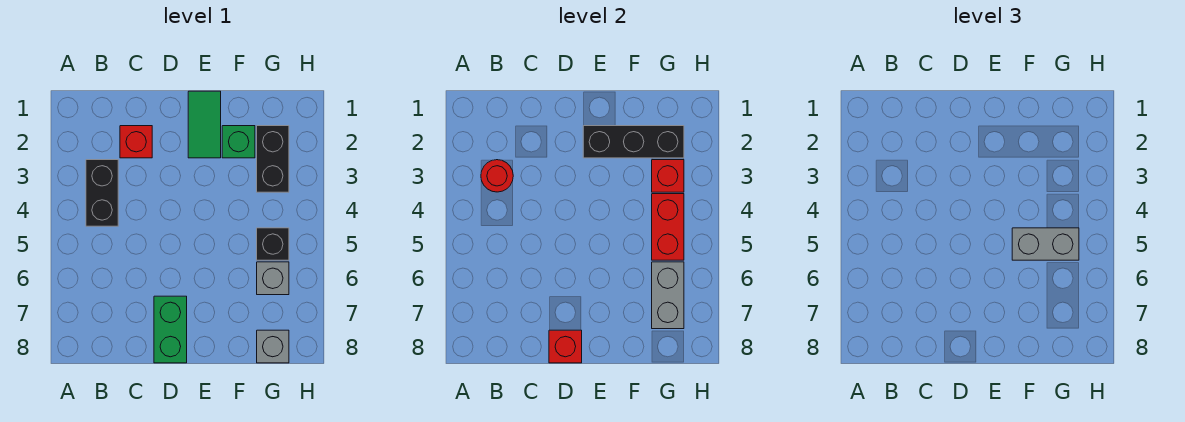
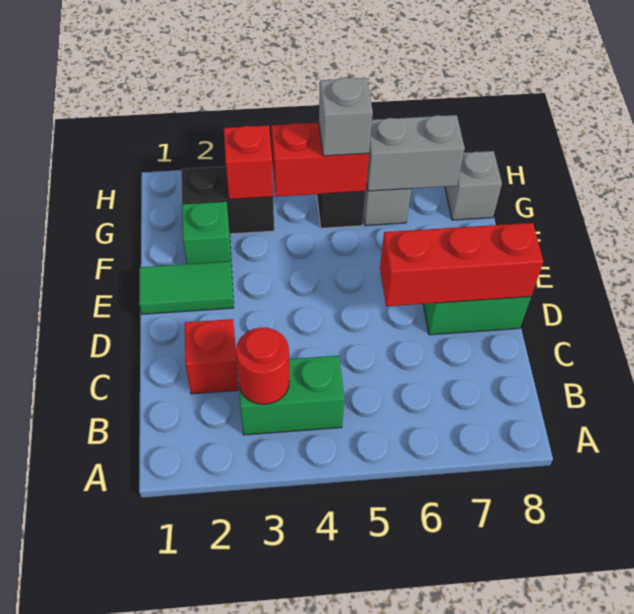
black brick B3:B4 level 1 -> green brick B3:B4 level 1
red brick D8 level 2 -> red brick D6:D8 level 2
black brick E2:G2 level 2 -> none
grey brick F5:G5 level 3 -> grey brick G5 level 3

